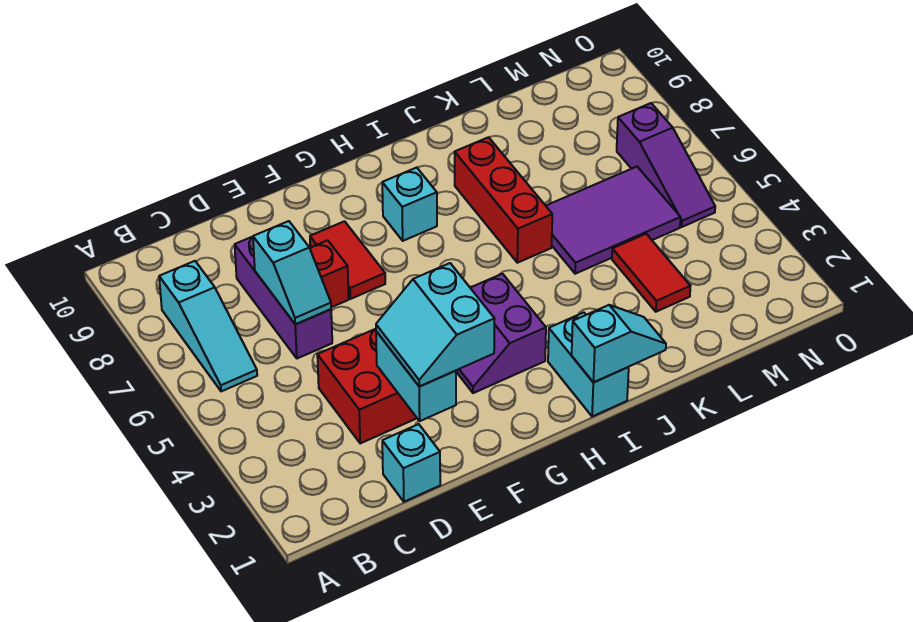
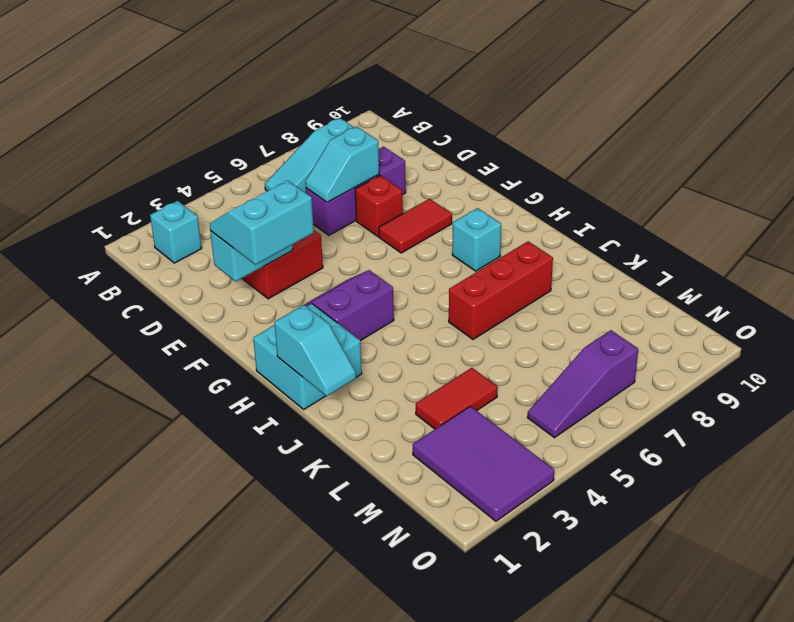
cyan brick D1 level 1 -> cyan brick B2 level 1
cyan brick I1:I2 level 1 -> cyan brick H1:I2 level 1
purple tile K5:M6 level 1 -> purple tile M2:O3 level 1

